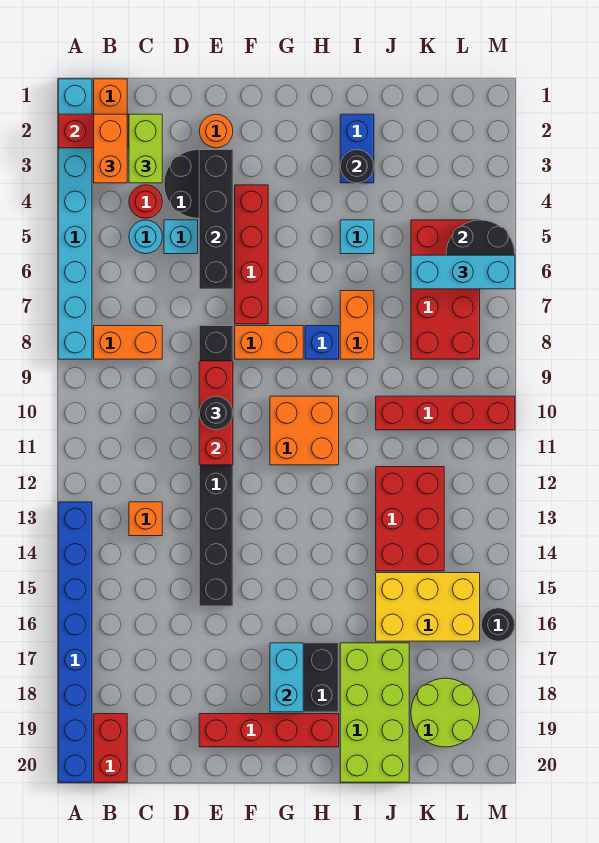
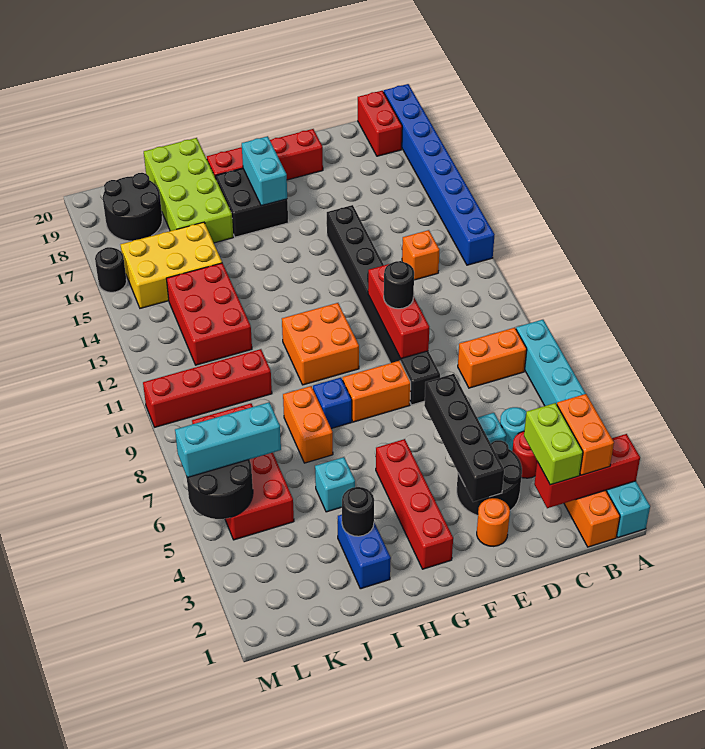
red brick F4:F7 level 1 -> red brick G2:G5 level 1
lime round brick K18:L19 level 1 -> black round brick K18:L19 level 1

